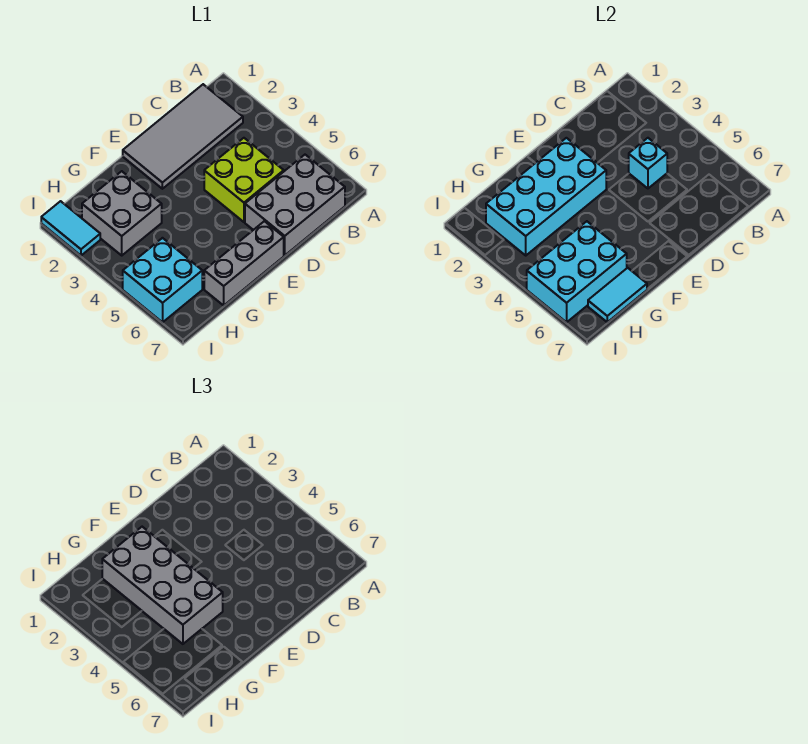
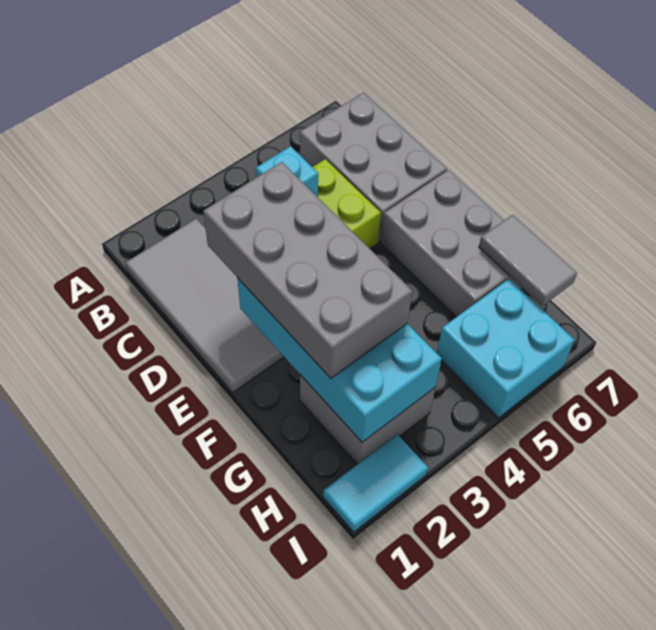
grey brick E7:G7 level 1 -> grey brick E6:G7 level 1
grey brick F2:G5 level 3 -> grey brick D2:G3 level 3
cyan brick G5:I6 level 2 -> none
cyan tile G7:H7 level 2 -> grey tile G7:H7 level 2

